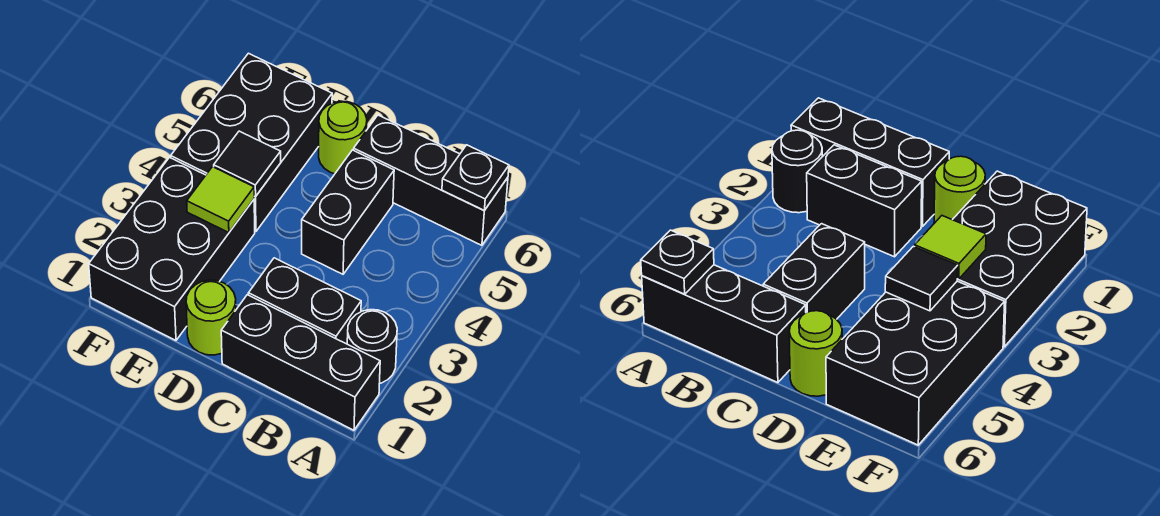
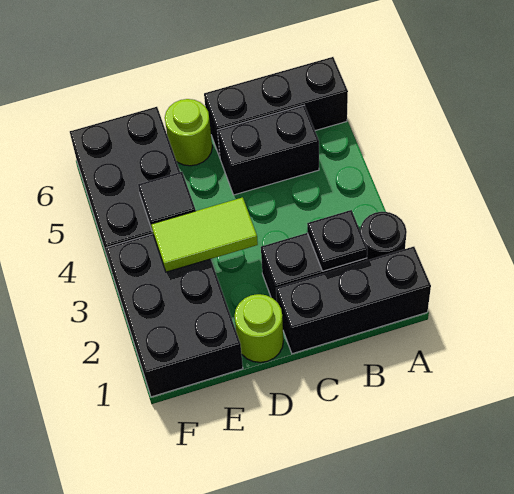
black plate A6 level 2 -> black plate B2 level 2
black brick C4:C5 level 1 -> black brick B5:C5 level 1
lime tile E3 level 2 -> lime tile D3:E3 level 2

